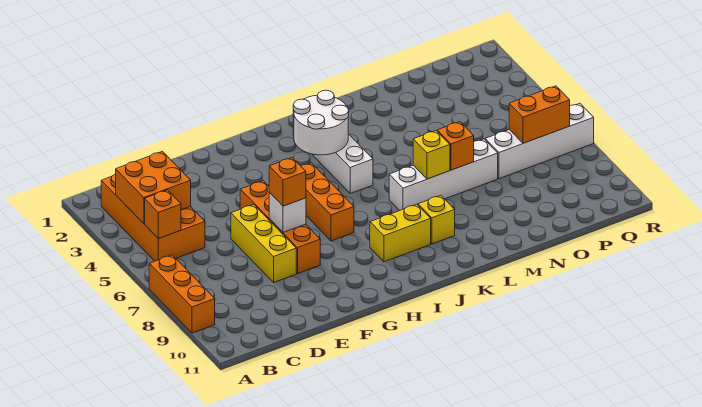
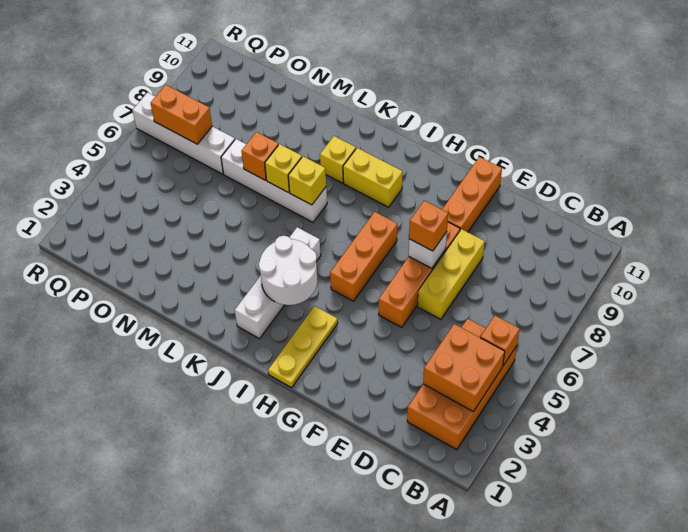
orange brick A7:A9 level 1 -> orange brick F9:F11 level 1
none -> yellow plate H1:H3 level 1
none -> yellow brick K7 level 2

